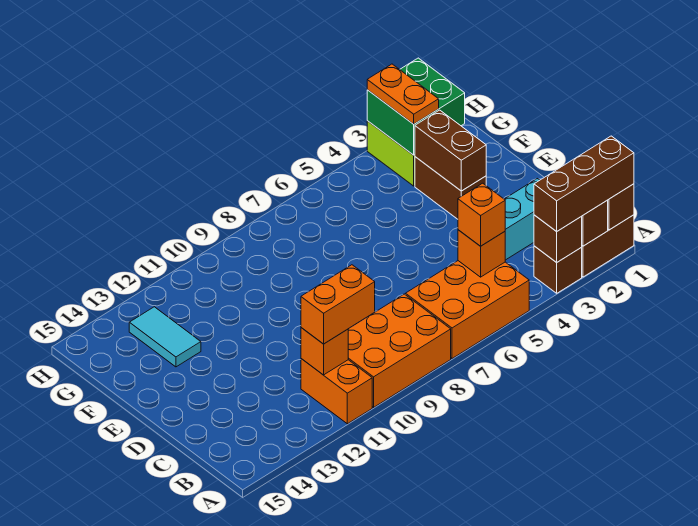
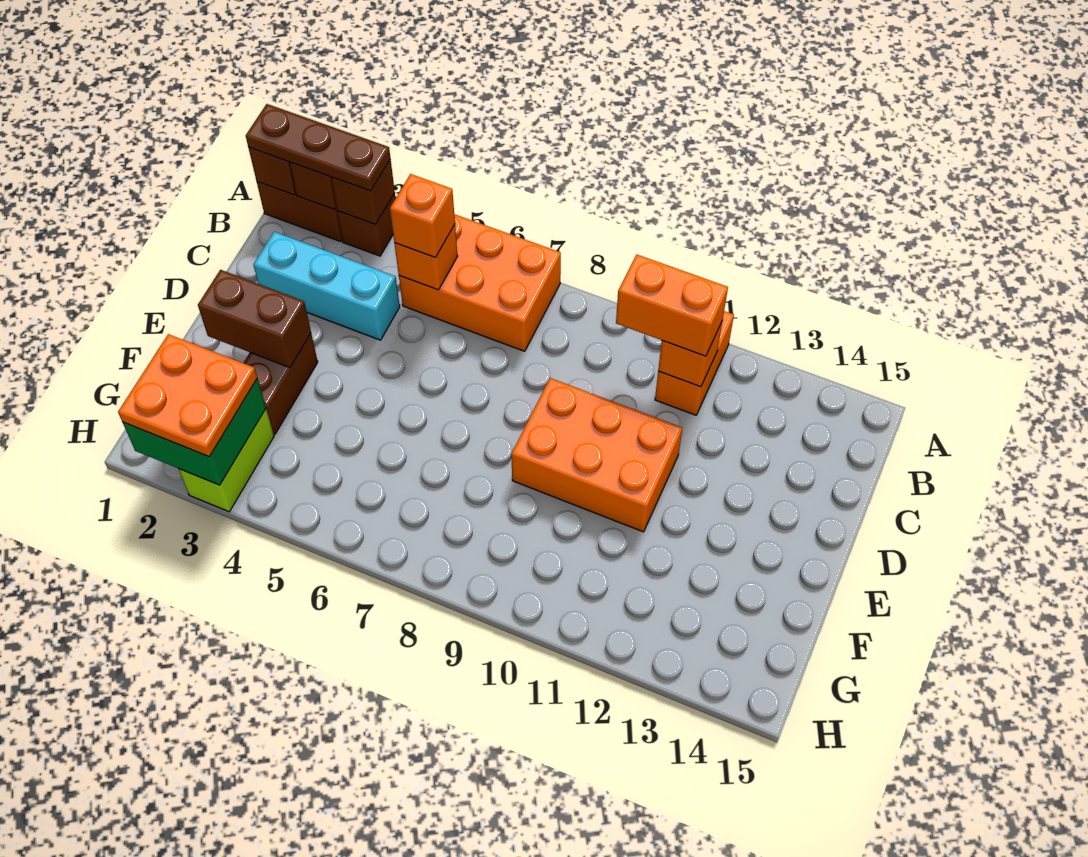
brown brick A1:A3 level 3 -> brown plate A1:A3 level 3
orange brick A8:B10 level 1 -> orange brick D9:E11 level 1
brown brick E3:F3 level 2 -> brown brick E2:E3 level 2
cyan tile F13:G13 level 1 -> none
orange plate G3:H3 level 3 -> orange plate G2:H3 level 3

